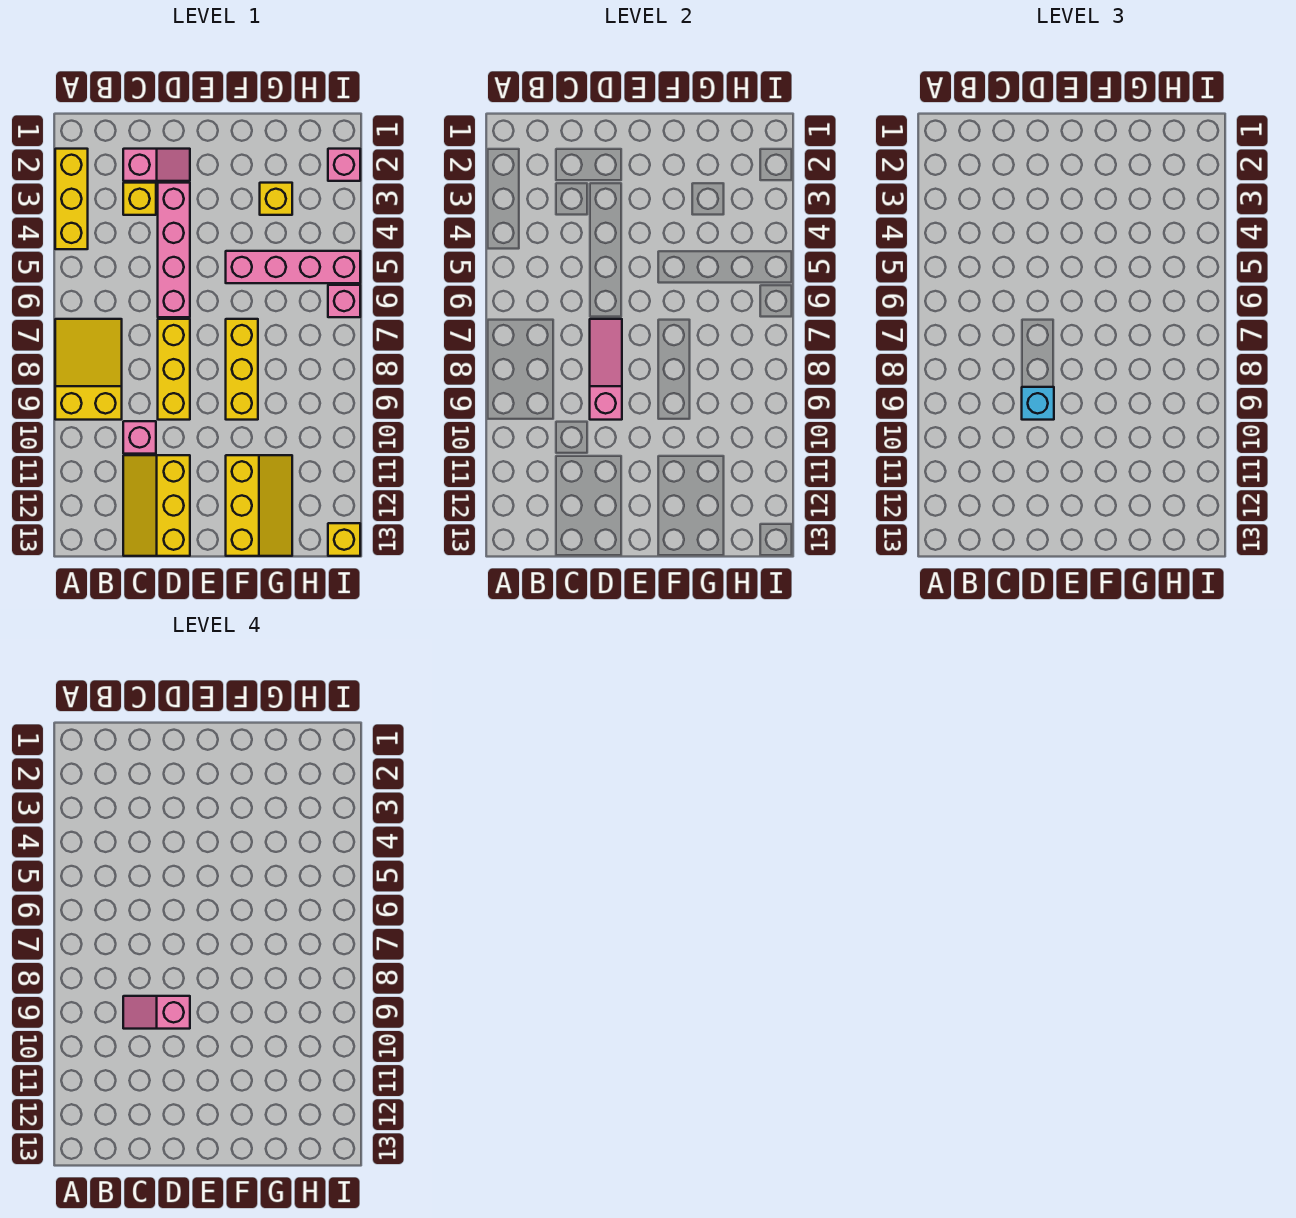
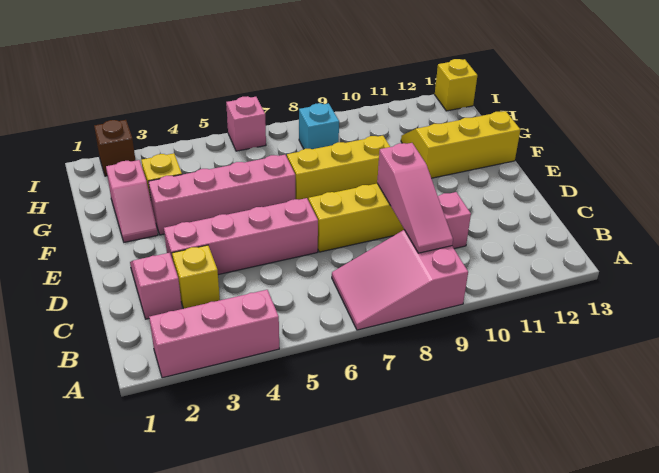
yellow brick A2:A4 level 1 -> pink brick A2:A4 level 1
yellow slope A7:B9 level 1 top 9 -> pink slope A7:B9 level 1 top 9
pink slope C9:D9 level 4 top D -> pink slope F2:G2 level 1 top G
yellow slope C11:D13 level 1 top D -> none
pink slope D7:D9 level 2 top 9 -> pink slope B9:D9 level 2 top D
cyan brick D9 level 3 -> cyan brick H8 level 1
pink brick F5:I5 level 1 -> pink brick F3:F6 level 1
pink brick I2 level 1 -> brown brick I2 level 1

